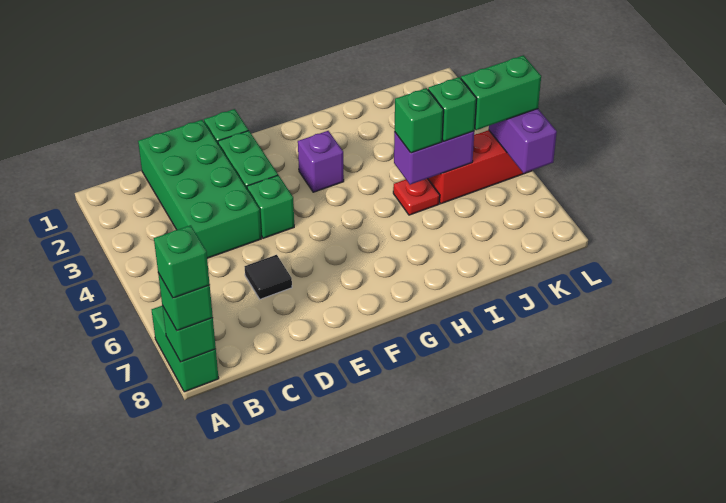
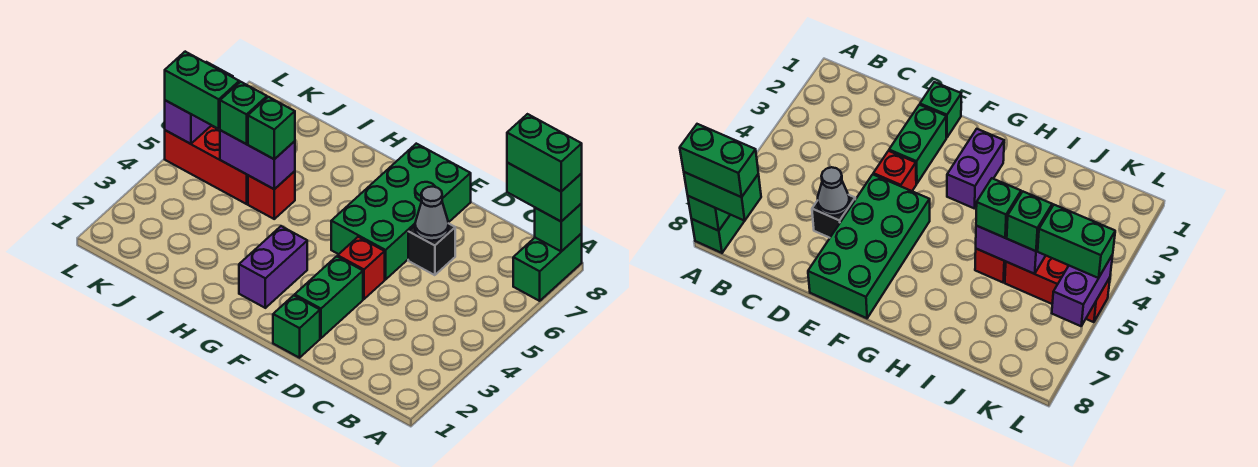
green brick A8 level 3 -> green brick A8:B8 level 3
green brick A8 level 4 -> green brick A8:B8 level 4
green brick C1:D4 level 1 -> green brick E5:F8 level 1
black tile D6 level 1 -> black brick D6 level 1
none -> grey cone D6 level 2
green brick E4 level 1 -> red brick E4 level 1
purple brick G3 level 1 -> purple brick G2:G3 level 1
red plate I5 level 1 -> red brick I5 level 1

